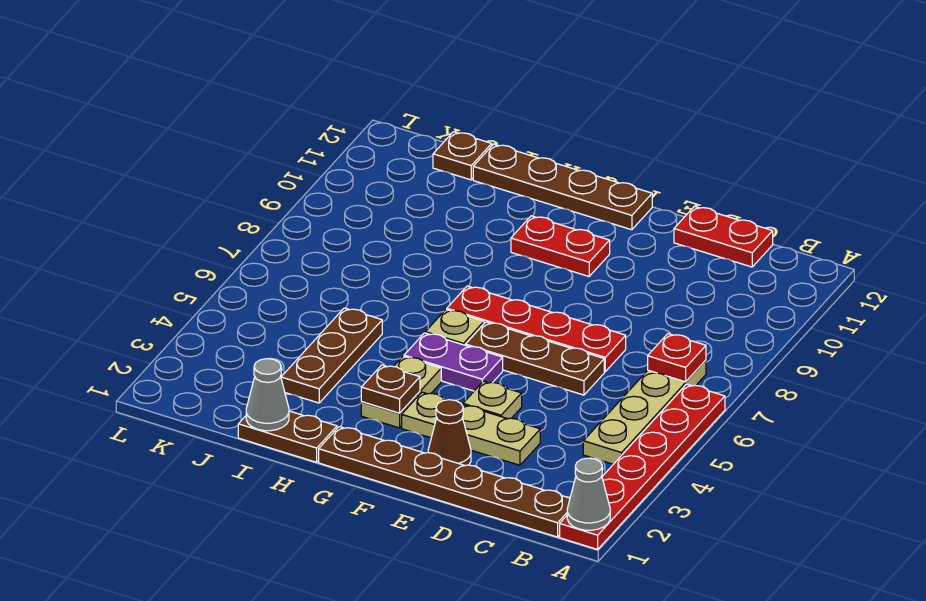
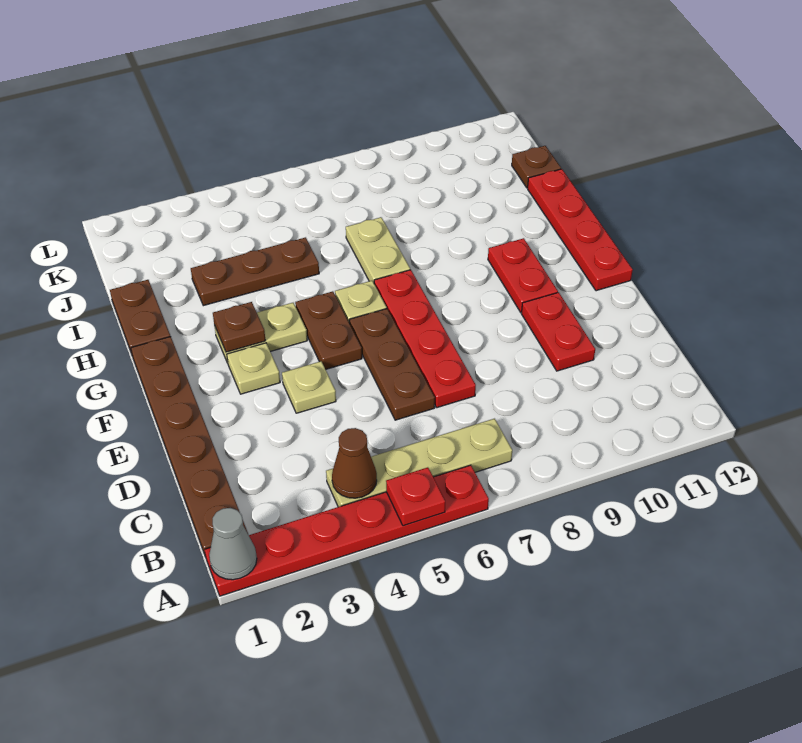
red plate B7 level 2 -> red plate A5 level 2
red plate C12:D12 level 1 -> red plate D10:E10 level 1
tan plate D3:E3 level 1 -> tan plate H7:I7 level 1
brown cone E2 level 1 -> brown cone B4 level 2
purple plate F5:G5 level 1 -> brown plate F5:G5 level 1
brown plate F12:I12 level 1 -> red plate F12:I12 level 1
grey cone I1 level 2 -> none

